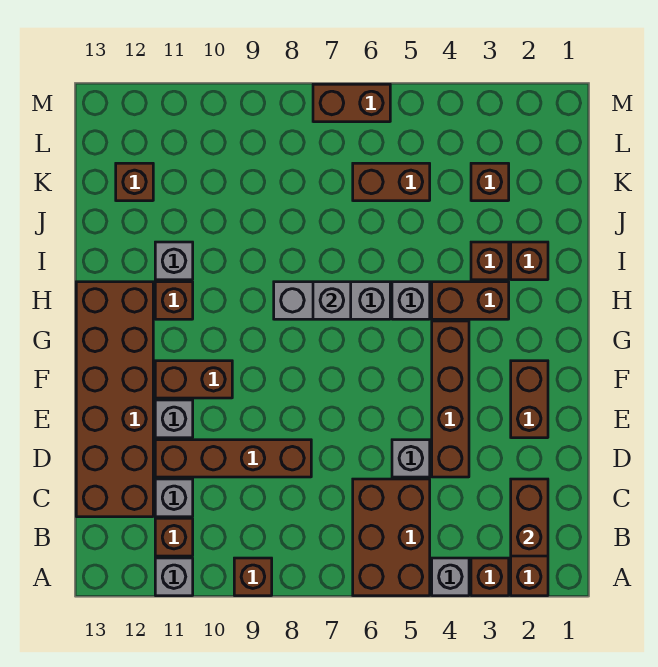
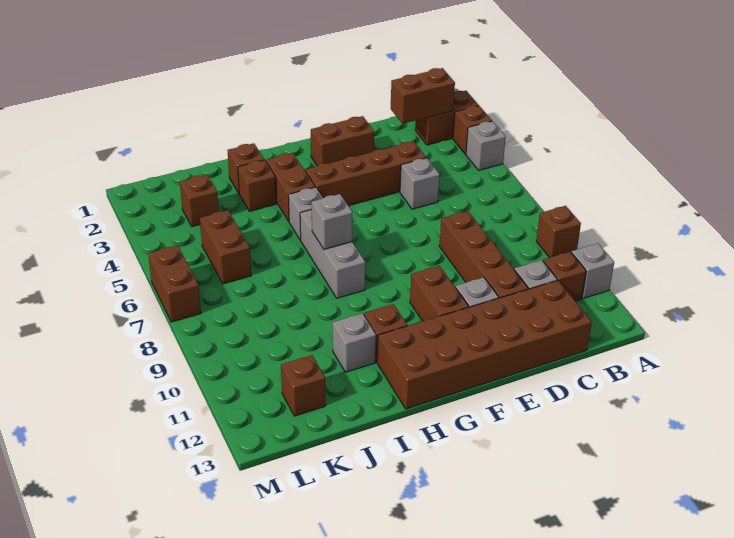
brown brick A5:C6 level 1 -> none

